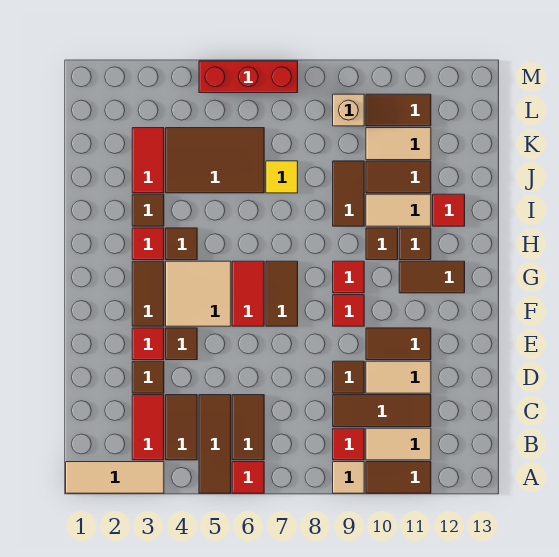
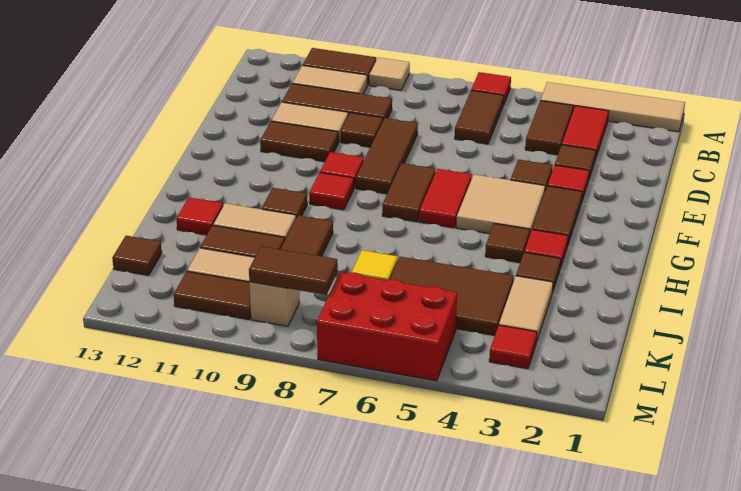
tan tile A1:A3 level 1 -> tan tile A1:A4 level 1
brown tile A5:C5 level 1 -> brown tile D8:F8 level 1
red tile B9 level 1 -> red tile L3 level 1
brown tile G11:G12 level 1 -> brown tile L8:L9 level 2
brown tile H11 level 1 -> brown tile K13 level 1
red tile J3:K3 level 1 -> tan tile J3:K3 level 1
red brick M5:M7 level 1 -> red brick L5:M7 level 1

